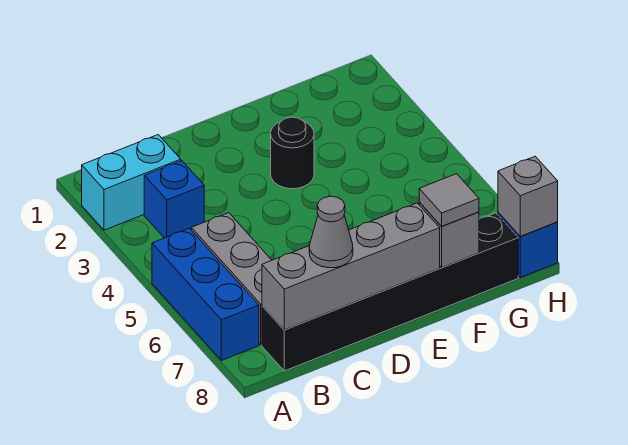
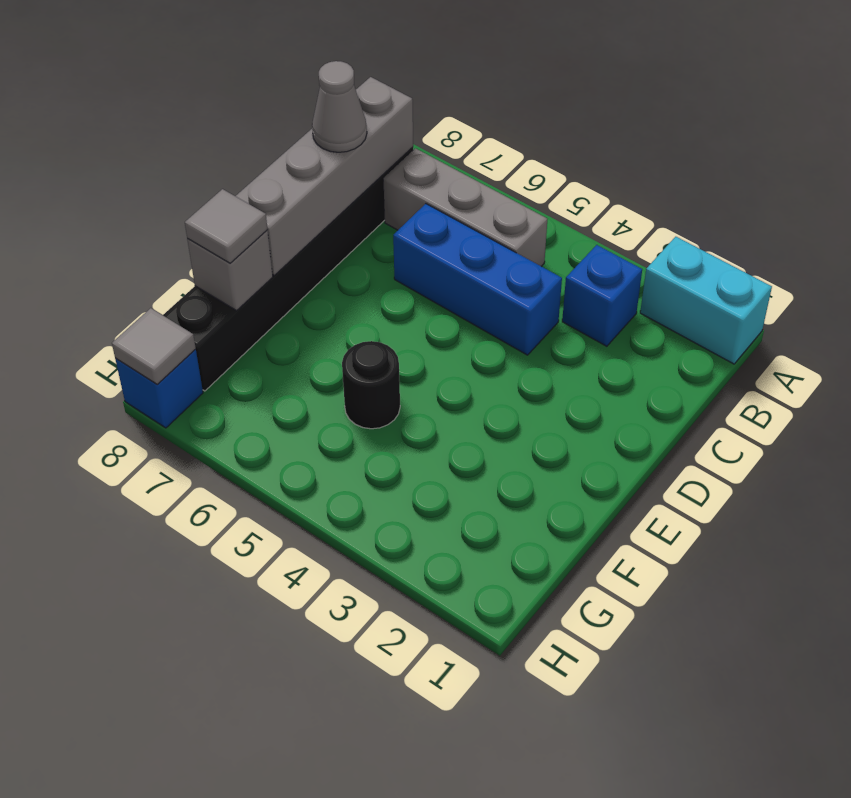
cyan brick A2:B2 level 1 -> cyan brick A1:A2 level 1
blue brick A5:A7 level 1 -> blue brick C4:C6 level 1
black round brick E3 level 1 -> black round brick F5 level 1
grey brick H8 level 2 -> grey tile H8 level 2

